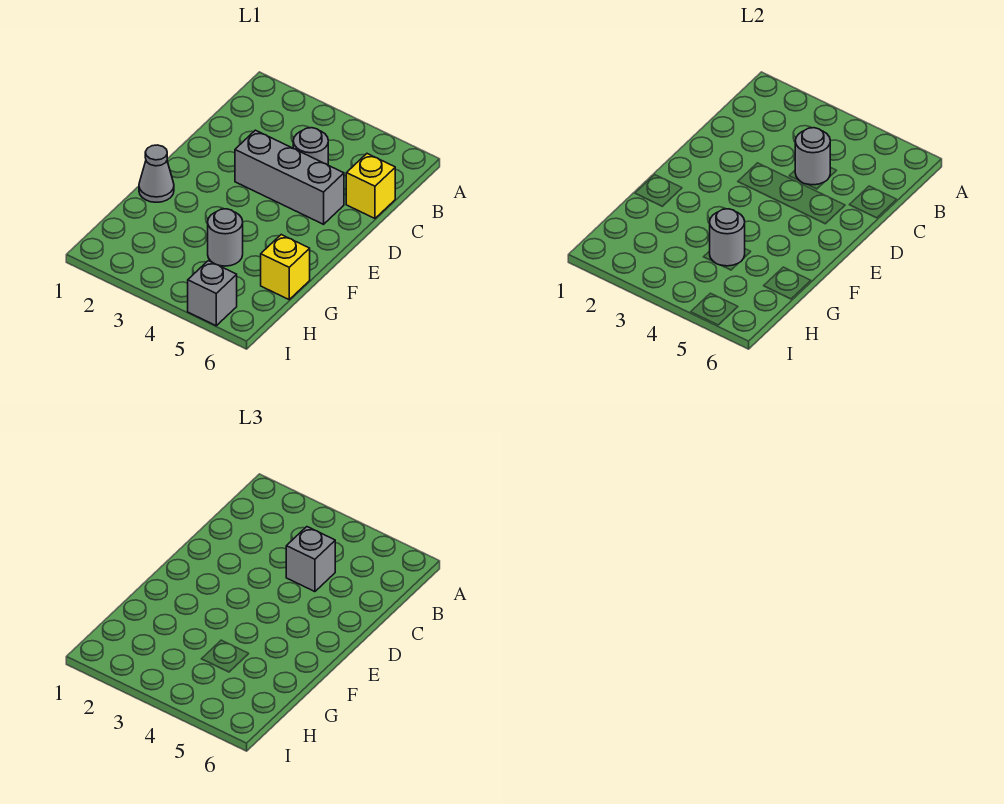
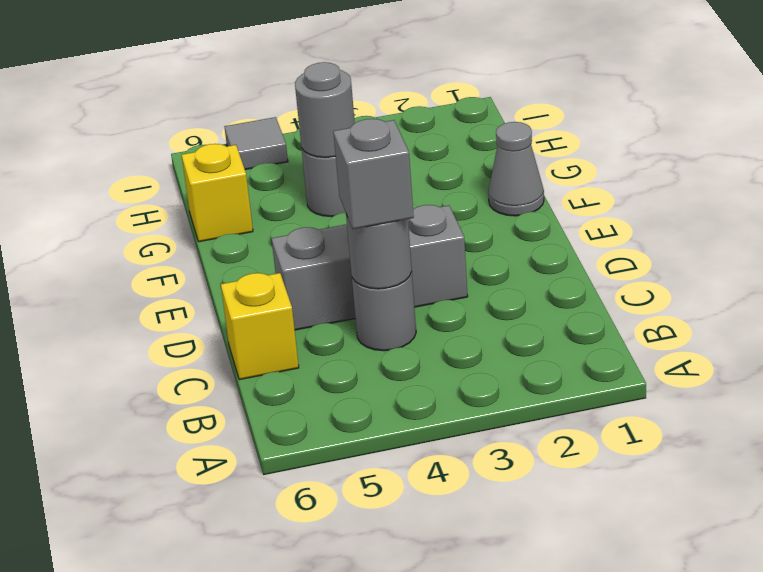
grey brick I5 level 1 -> grey tile I5 level 1

